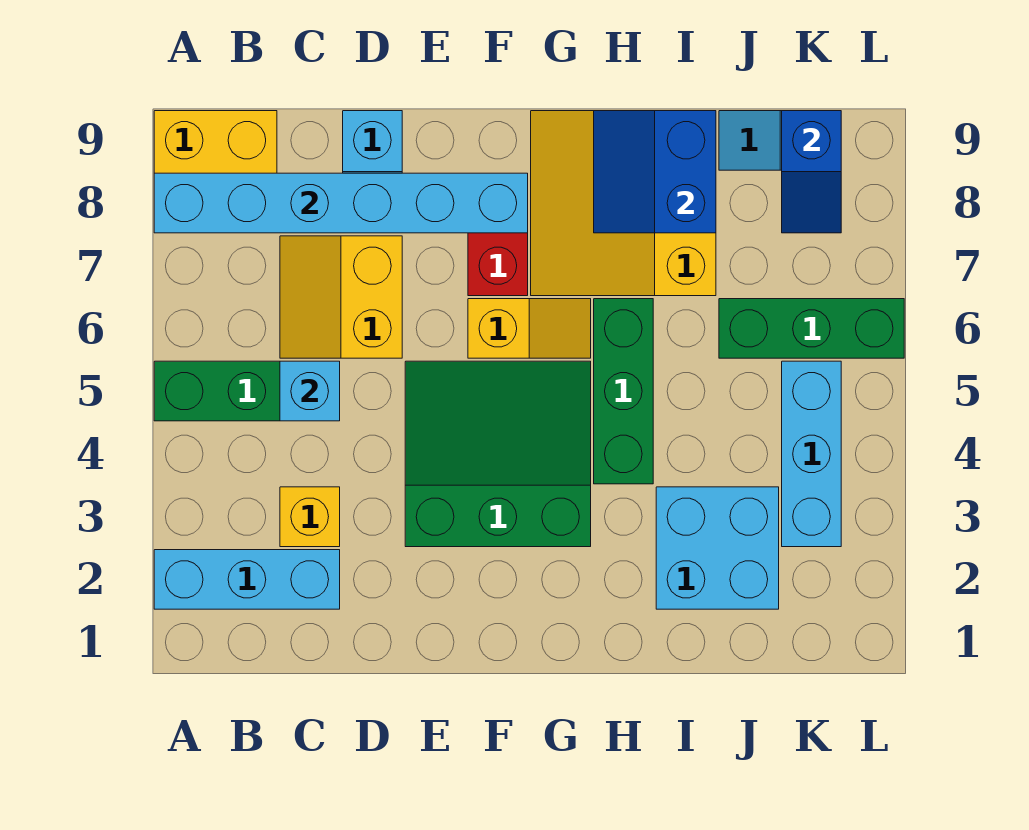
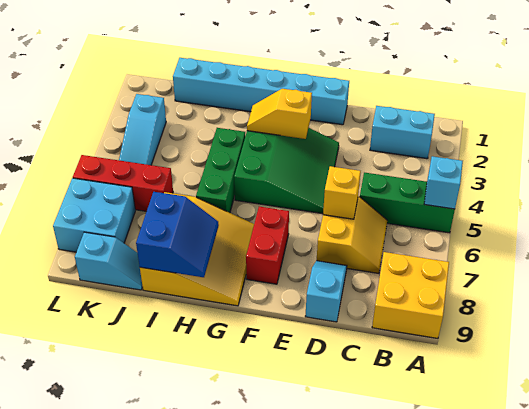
cyan brick A2:C2 level 1 -> cyan brick B2:C2 level 1
cyan brick A8:F8 level 2 -> cyan brick E1:J1 level 1
yellow brick C3 level 1 -> yellow brick D6 level 2
cyan brick C5 level 2 -> cyan brick A5 level 2
green slope E3:G5 level 1 top 3 -> green slope E3:G5 level 1 top G
yellow slope F6:G6 level 1 top F -> yellow slope F3:G3 level 2 top F
cyan brick I2:J3 level 1 -> cyan brick K7:L8 level 1
green brick J6:L6 level 1 -> red brick J6:L6 level 1
cyan brick K3:K5 level 1 -> cyan slope K3:K5 level 1 top 3
blue slope K8:K9 level 2 top 9 -> none

